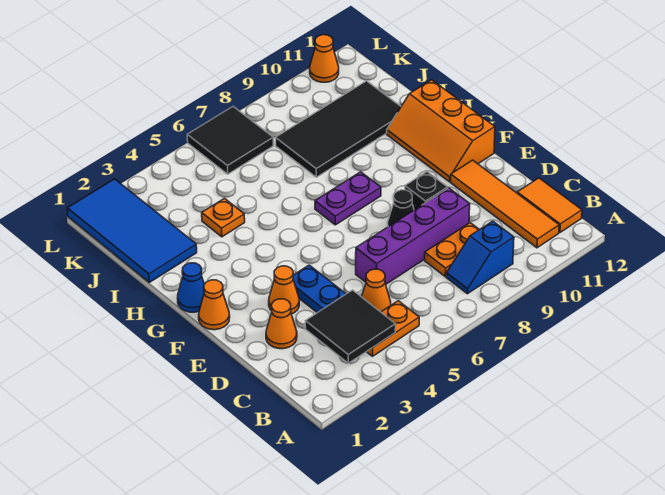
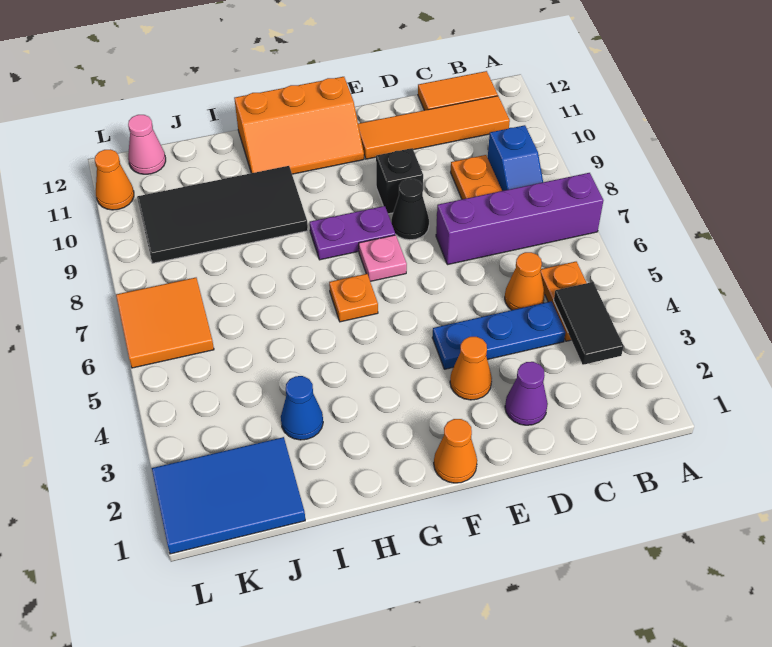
black tile B3:C4 level 2 -> black tile B3:B4 level 2
orange cone D2 level 1 -> purple cone D2 level 1
purple brick D6:D9 level 1 -> purple brick A7:D7 level 1
none -> pink plate F7 level 1
blue cone G1 level 1 -> blue cone I3 level 1
purple plate G7:G8 level 1 -> purple plate F8:G8 level 1
blue tile I1:L2 level 1 -> blue tile J1:L2 level 1
orange plate I4 level 1 -> orange plate G6 level 1
black tile I8:J11 level 1 -> black tile H9:K10 level 1
black tile K6:L7 level 1 -> orange tile K6:L7 level 1
none -> pink cone K12 level 1

